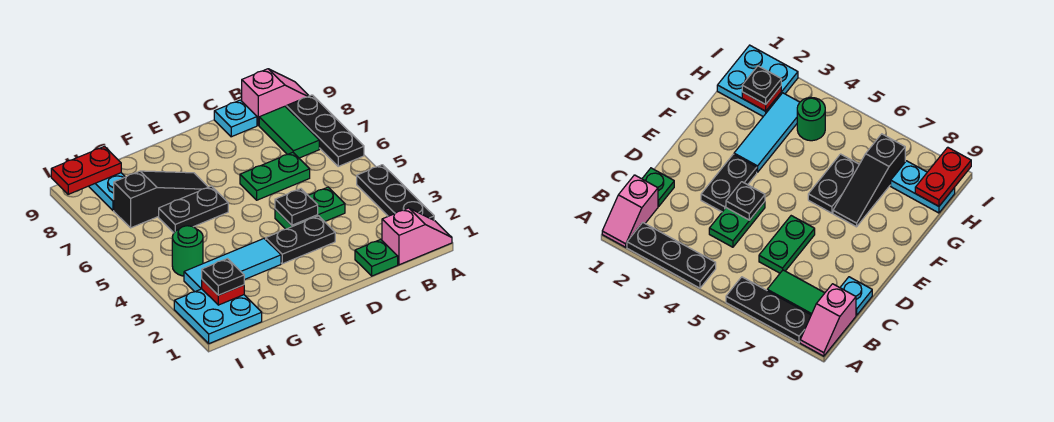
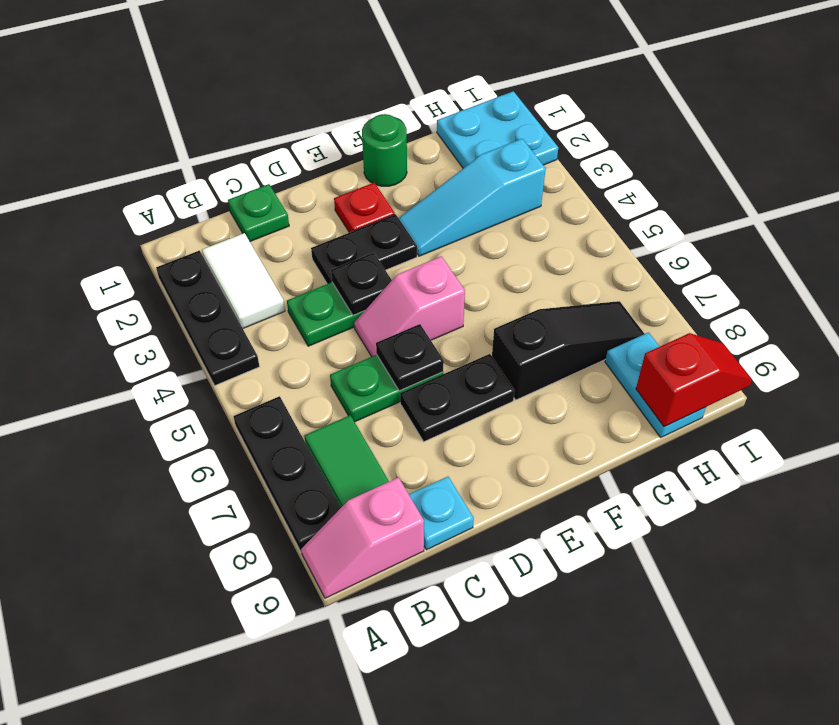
pink slope A1:B1 level 1 top B -> pink slope D5:E5 level 1 top E
none -> white tile B2:B3 level 1
cyan tile F3:H3 level 1 -> cyan slope F3:H3 level 1 top H
black plate F6:G6 level 1 -> black plate D7:E7 level 1
black slope F7:H7 level 1 top H -> black slope F7:H7 level 1 top F
red plate H2 level 2 -> red plate E2 level 1
black plate H2 level 3 -> black plate D6 level 2
green round brick H4 level 1 -> green round brick F1 level 1
red plate H9:I9 level 2 -> red slope H9:I9 level 2 top H

